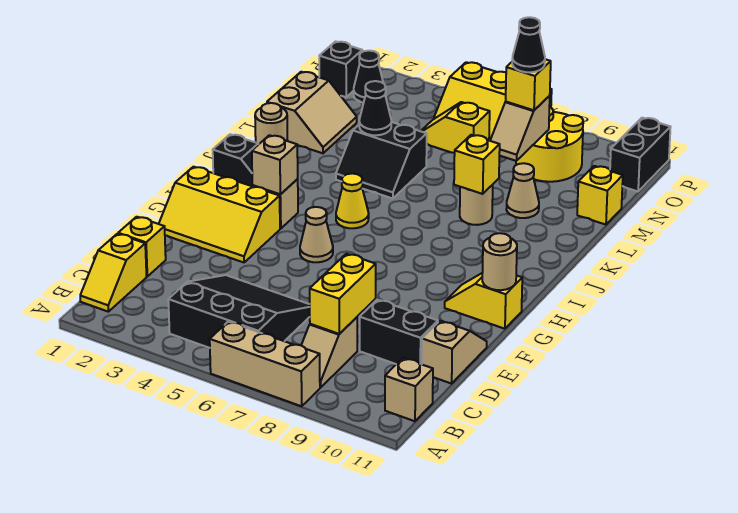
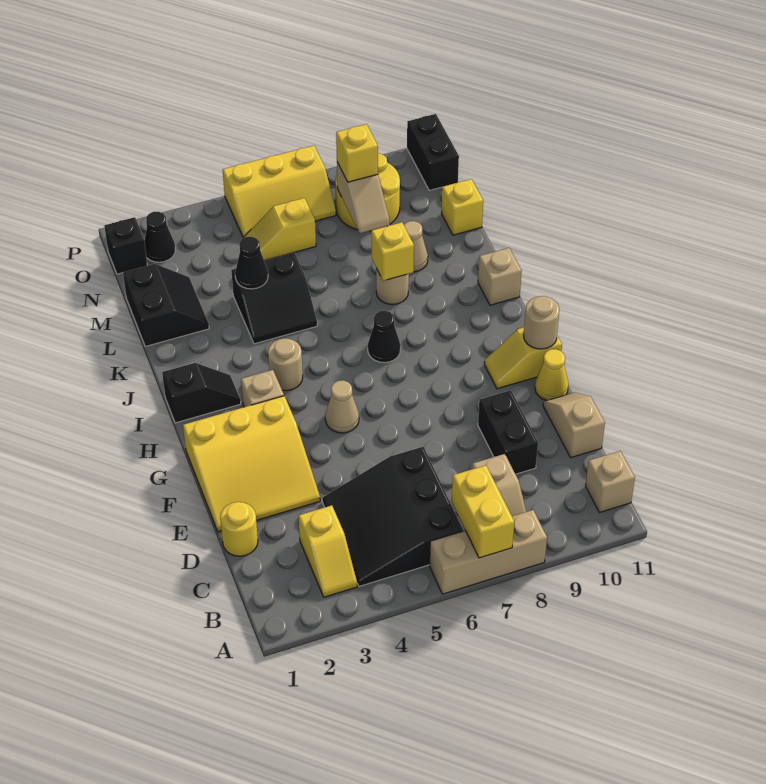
yellow slope B1:C1 level 1 top C -> yellow slope B3:C3 level 1 top C
black slope B4:D6 level 1 top B -> black slope B4:D6 level 1 top 6
yellow brick C8:D8 level 2 -> yellow brick A7:B7 level 2
yellow brick D1 level 1 -> yellow round brick D1 level 1
black brick D9:D10 level 1 -> black brick D9:E9 level 1
yellow slope F1:G3 level 1 top G -> yellow slope E1:G3 level 1 top G
tan brick H3 level 2 -> tan brick J11 level 1
yellow cone I5 level 1 -> yellow cone F11 level 1
tan round brick K1 level 1 -> tan round brick I4 level 1
tan slope L1:M2 level 1 top 1 -> black slope L1:M2 level 1 top 1
black cone N8 level 4 -> black cone I7 level 1

